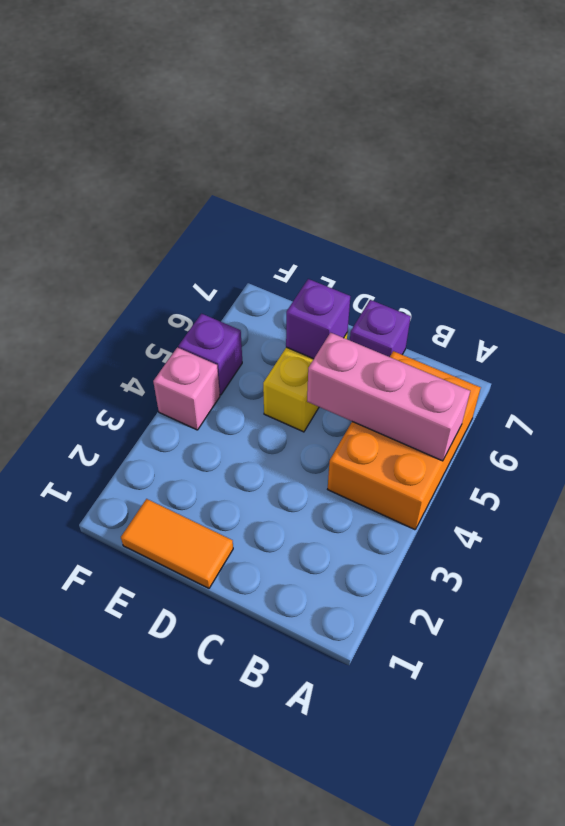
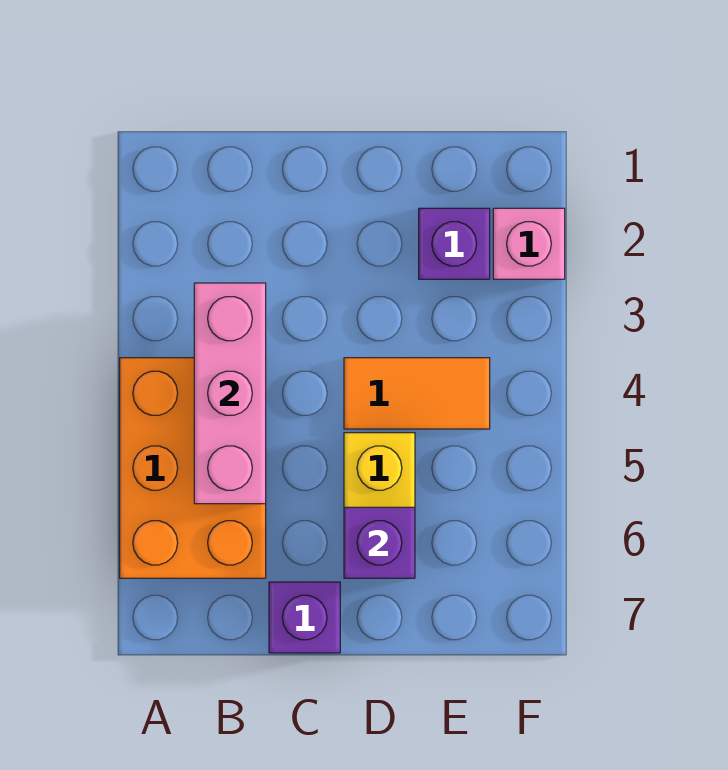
pink brick A5:C5 level 2 -> pink brick B3:B5 level 2
orange tile D1:E1 level 1 -> orange tile D4:E4 level 1
pink brick F4 level 1 -> pink brick F2 level 1
purple brick F5 level 1 -> purple brick E2 level 1

